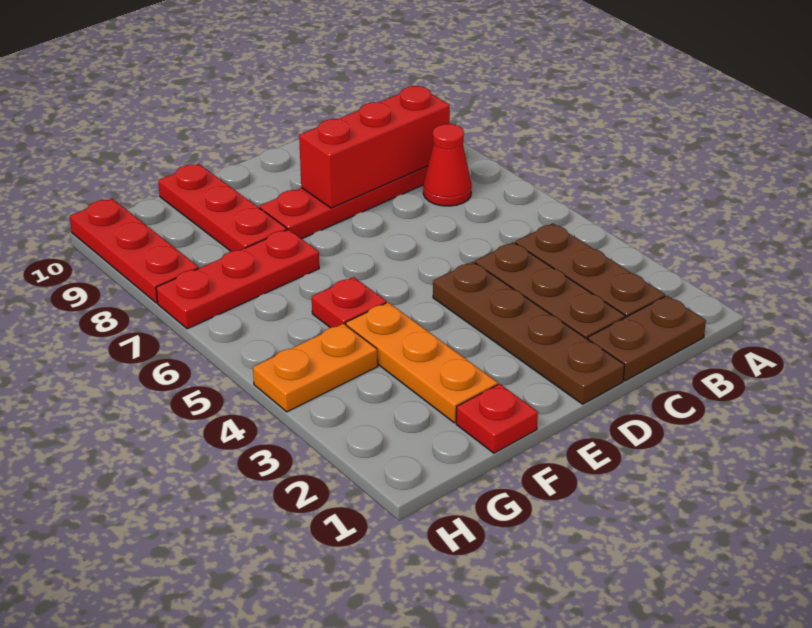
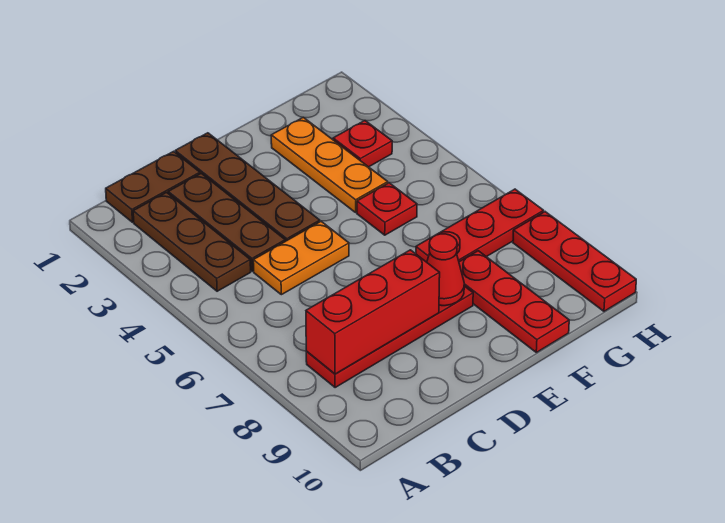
red cone B7 level 1 -> red cone E8 level 2
red plate F1 level 1 -> red plate G3 level 1
orange plate G4:H4 level 1 -> orange plate C5:D5 level 1

